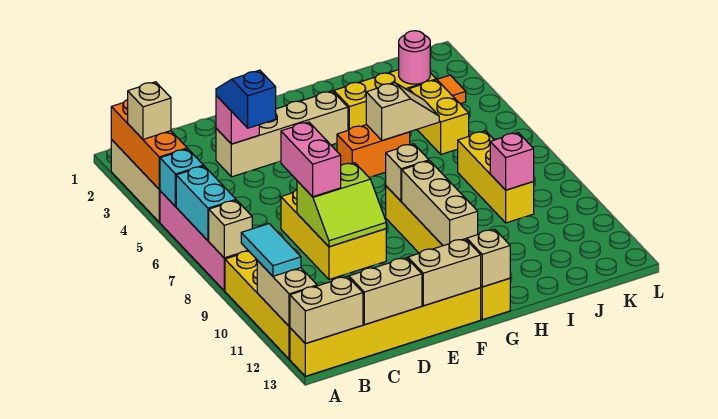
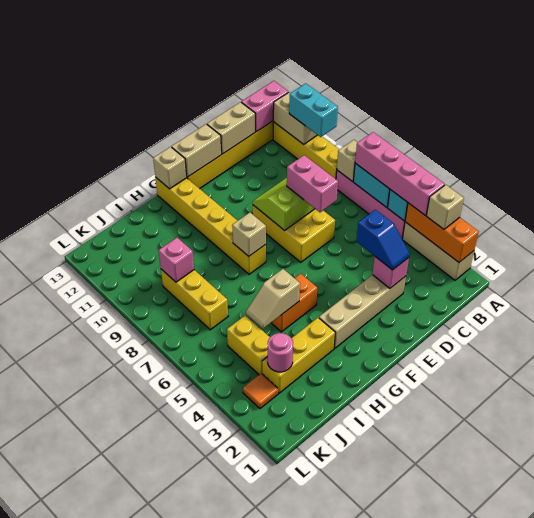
none -> pink brick A4:A7 level 3
cyan tile A10:A11 level 3 -> cyan brick A10:A11 level 3
tan brick A13:B13 level 2 -> pink brick A13:B13 level 2
tan brick G9:G11 level 2 -> none

